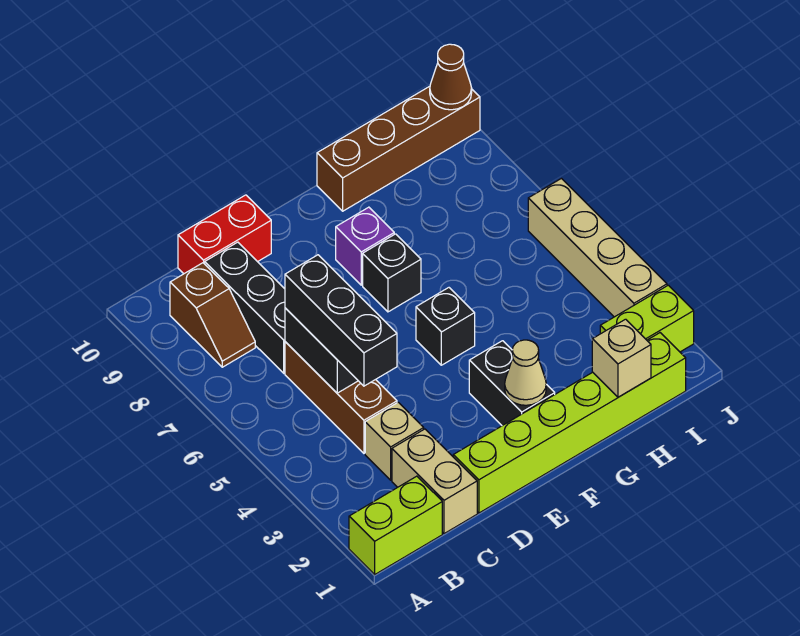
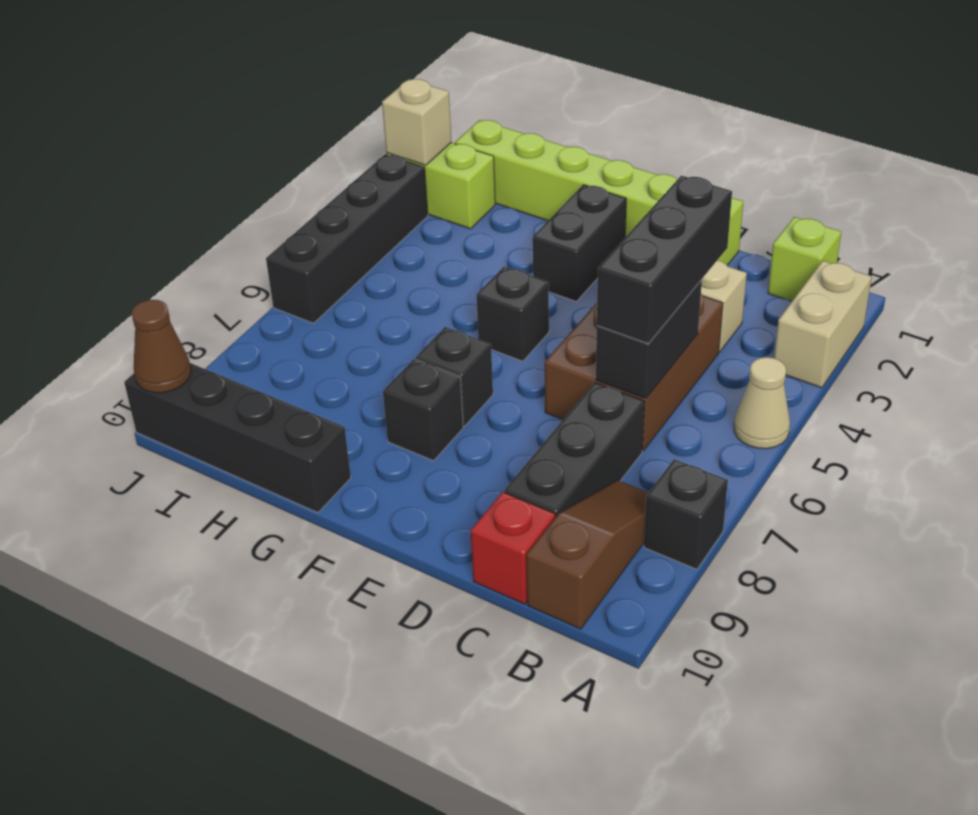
lime brick A1:B1 level 1 -> lime brick B1 level 1
none -> black brick A8 level 1
brown slope B8:B9 level 1 top 9 -> brown slope B8:B10 level 1 top 10
tan brick C1:C2 level 1 -> tan brick A2:A3 level 1
brown brick C4:C6 level 1 -> brown brick C4:D6 level 1
red brick C10:D10 level 1 -> red brick C10 level 1
tan cone F2 level 2 -> tan cone A5 level 1
purple brick F8 level 1 -> black brick F8 level 1
brown brick G10:J10 level 1 -> black brick G10:J10 level 1
tan brick H1 level 2 -> tan brick J2 level 2
tan brick J3:J6 level 1 -> black brick J3:J6 level 1

